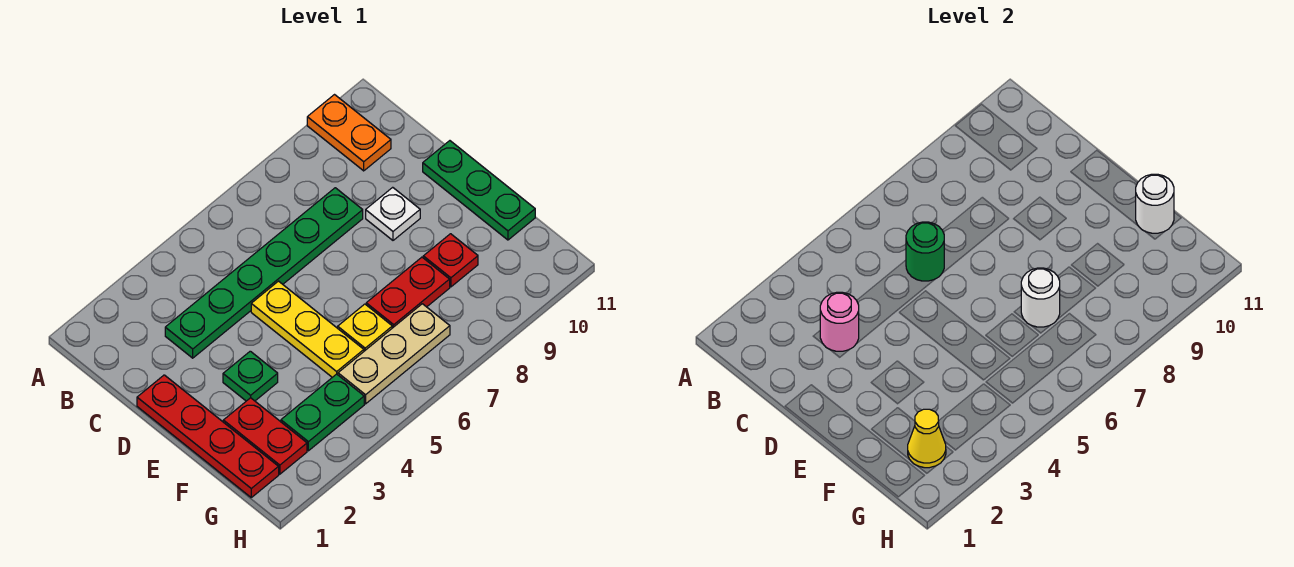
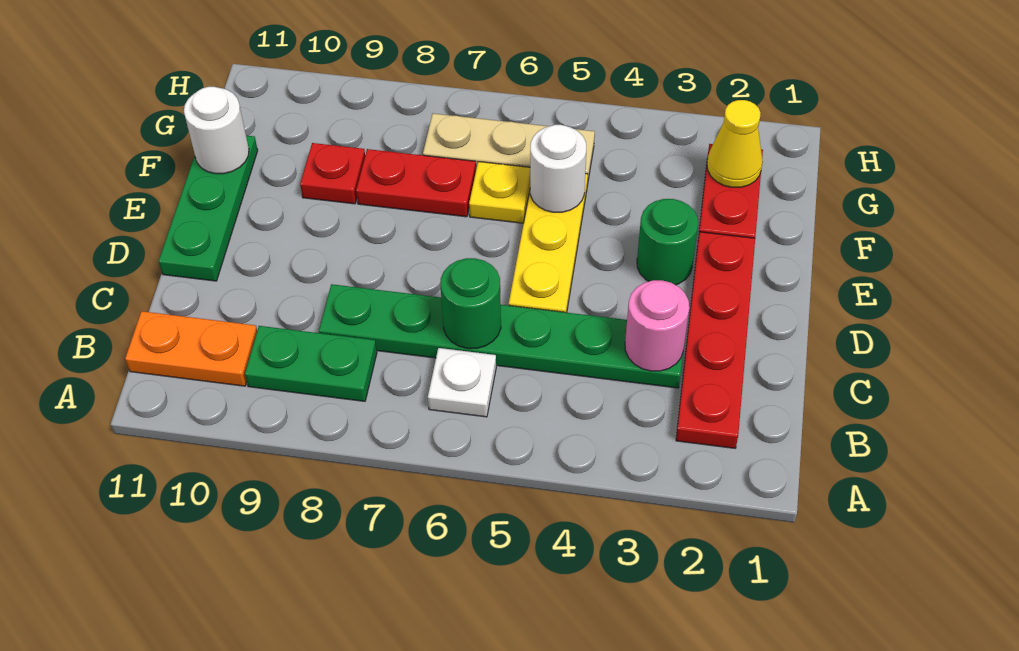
orange plate A10:B10 level 1 -> orange plate B10:B11 level 1
red plate D1:G1 level 1 -> red plate B2:E2 level 1
white plate D9 level 1 -> white plate B6 level 1
green plate E3 level 1 -> green round brick E3 level 1
white round brick F7 level 2 -> white round brick F5 level 2
green plate G3:G4 level 1 -> green plate B8:B9 level 1

